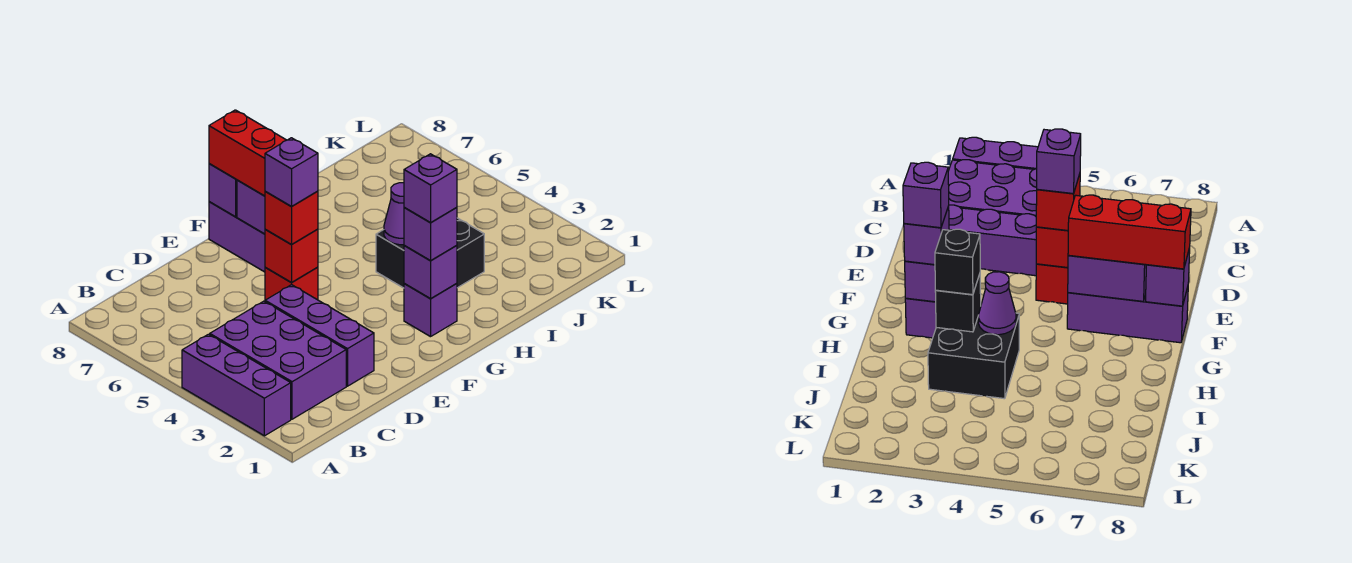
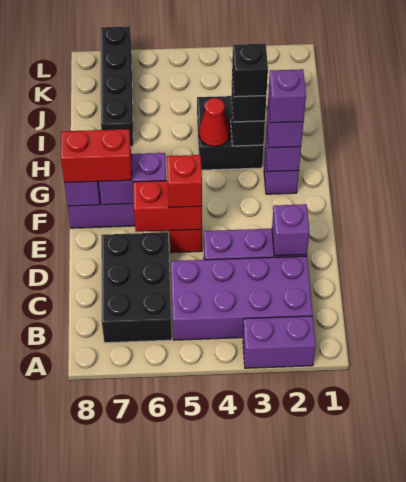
purple brick A2:A4 level 1 -> purple brick A2:A3 level 1
purple brick B2:C4 level 1 -> purple brick B2:C5 level 1
none -> black brick B6:D7 level 1
red brick E5 level 2 -> red brick E5:E6 level 2
purple brick E5 level 4 -> purple brick D2 level 2
red brick F6:F8 level 3 -> red brick F7:F8 level 3
none -> black brick H3 level 4
purple cone H4 level 2 -> red cone H4 level 2
none -> black brick I7:L7 level 1

